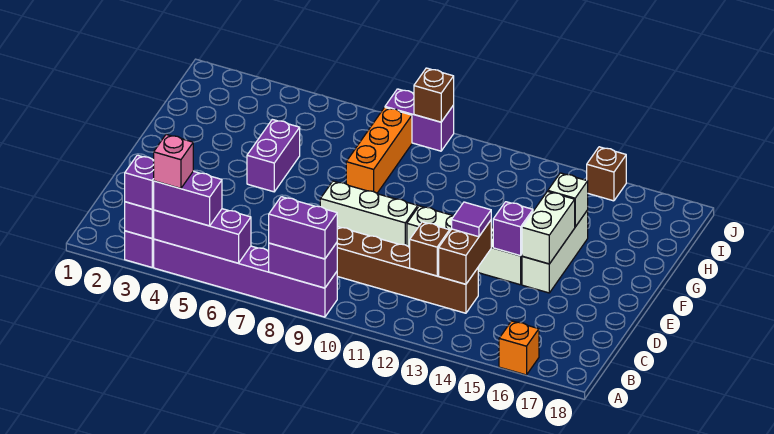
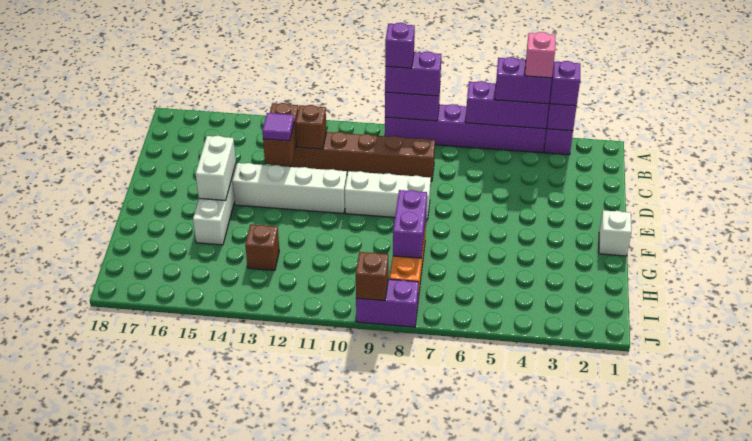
orange brick A16 level 1 -> none
purple brick E14 level 2 -> purple brick A9 level 4
purple brick F5:G5 level 1 -> purple brick G8:H8 level 2
white brick G15 level 2 -> white brick F1 level 1
brown brick J15 level 1 -> brown brick H13 level 1

